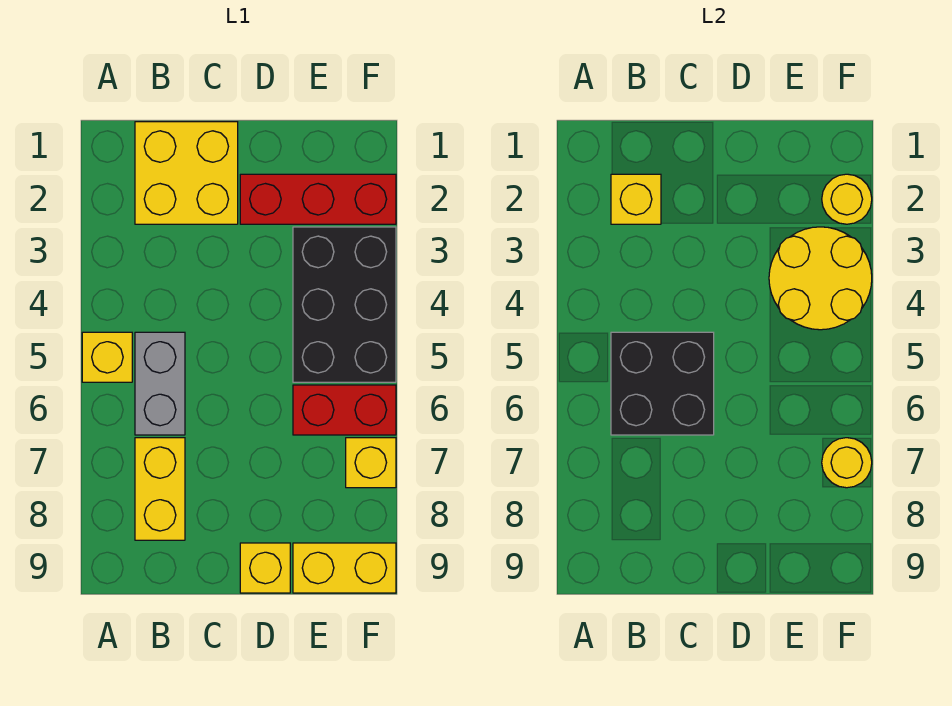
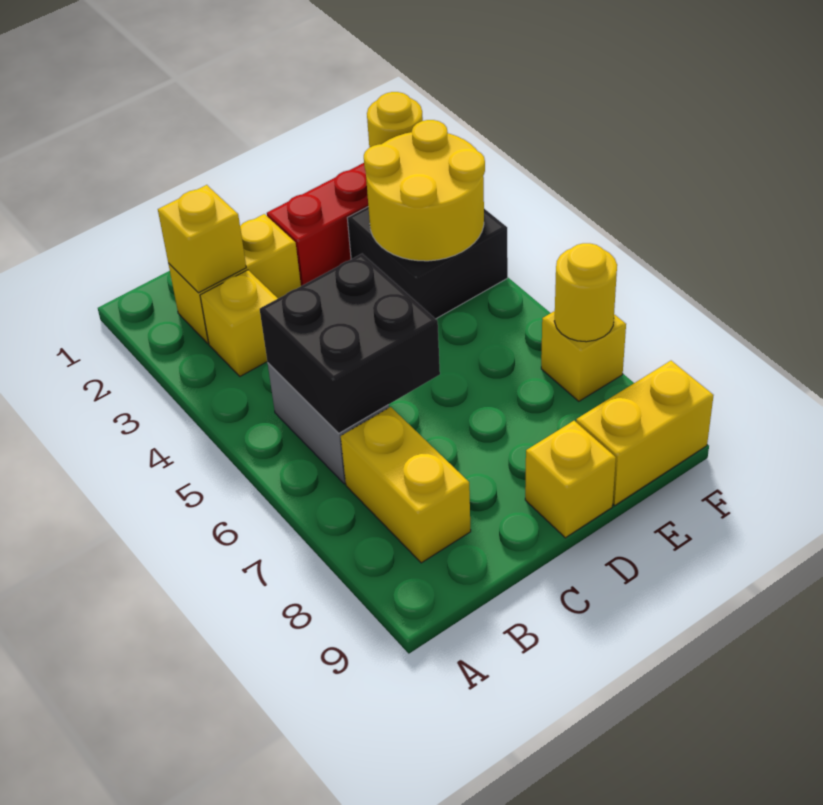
yellow brick A5 level 1 -> yellow brick B3 level 1
yellow brick B1:C2 level 1 -> yellow brick B2:C2 level 1
black brick E3:F5 level 1 -> black brick E3:F4 level 1
red brick E6:F6 level 1 -> none

